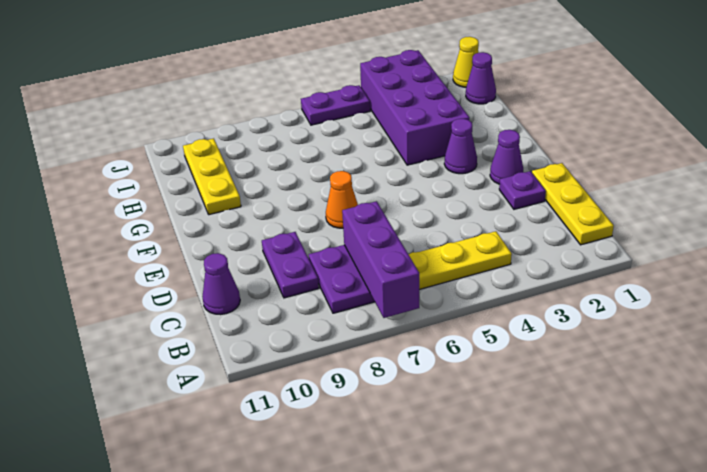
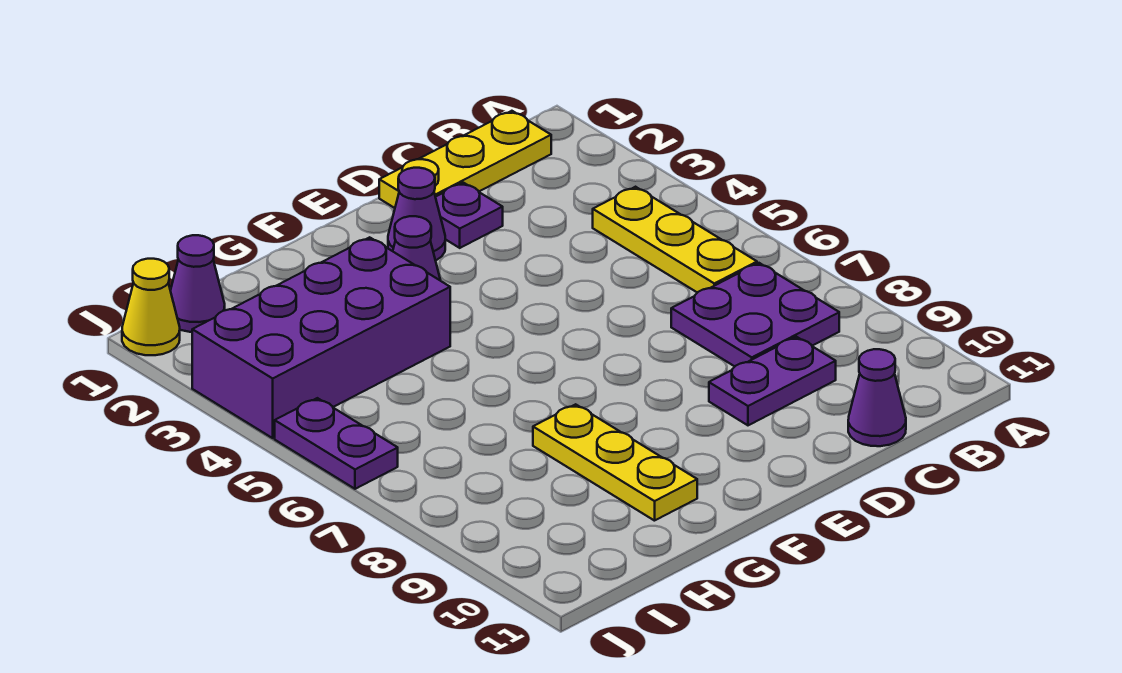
purple brick A7:C7 level 2 -> none
orange cone E7 level 1 -> none
yellow plate G10:I10 level 1 -> yellow plate G8:G10 level 1

